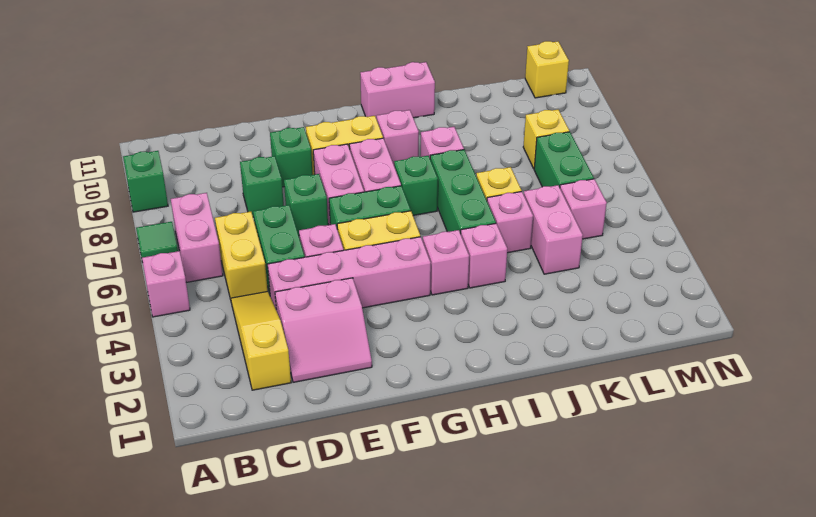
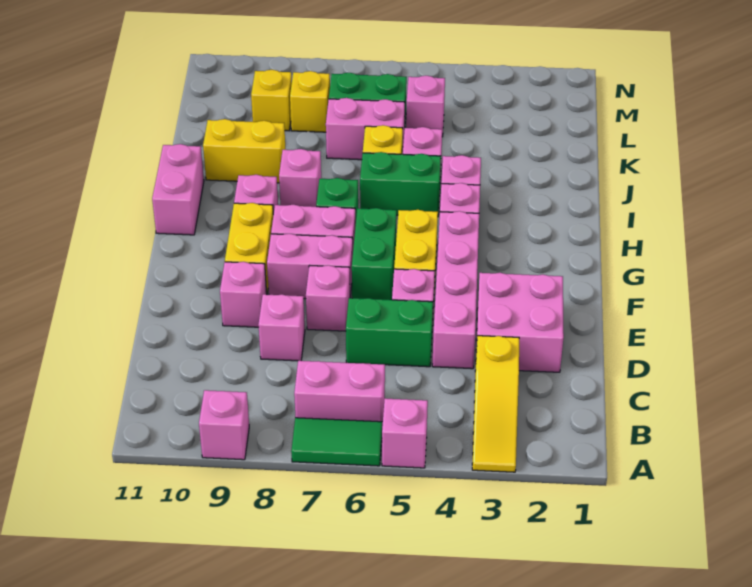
green tile A7 level 1 -> green tile A6:A7 level 1
green brick A9 level 1 -> pink brick A9 level 1
yellow slope C2:C4 level 1 top 2 -> yellow slope A3:C3 level 1 top C
yellow brick C5:C6 level 1 -> yellow brick J9:J10 level 1
pink slope D2:E3 level 1 top 3 -> pink brick D2:E3 level 1
green brick D8 level 1 -> pink brick D8 level 1
green brick E7 level 1 -> pink brick E7 level 1
green brick E9 level 1 -> pink brick E9 level 1
green brick I5:I7 level 1 -> green brick I5:I6 level 1
pink brick K4:K5 level 1 -> pink brick K6:K7 level 1
yellow brick M11 level 1 -> yellow brick L9 level 1

